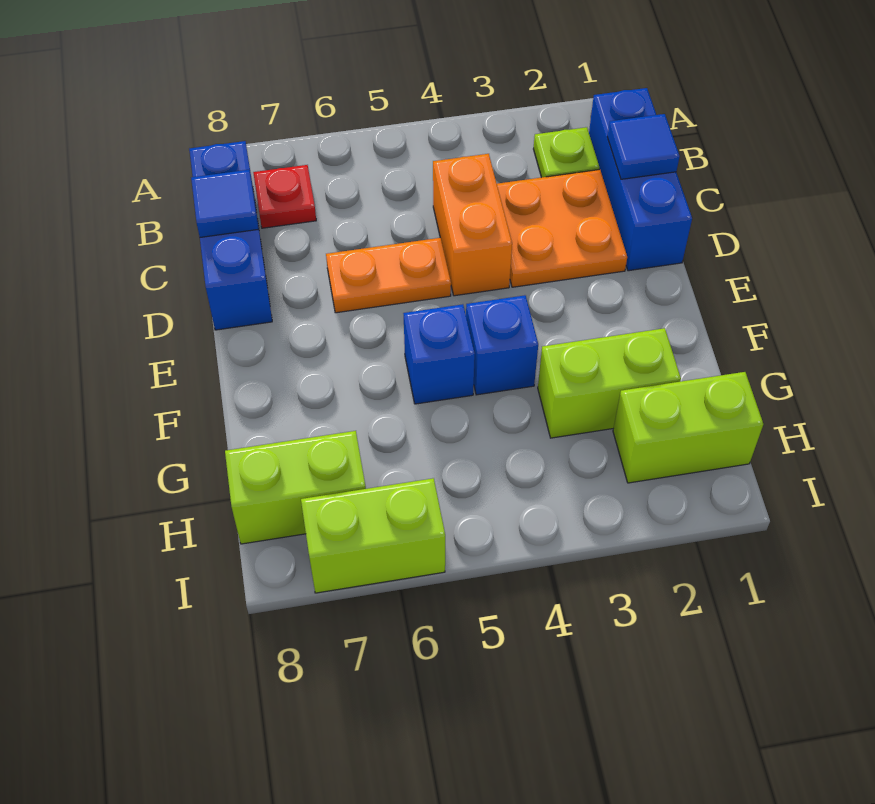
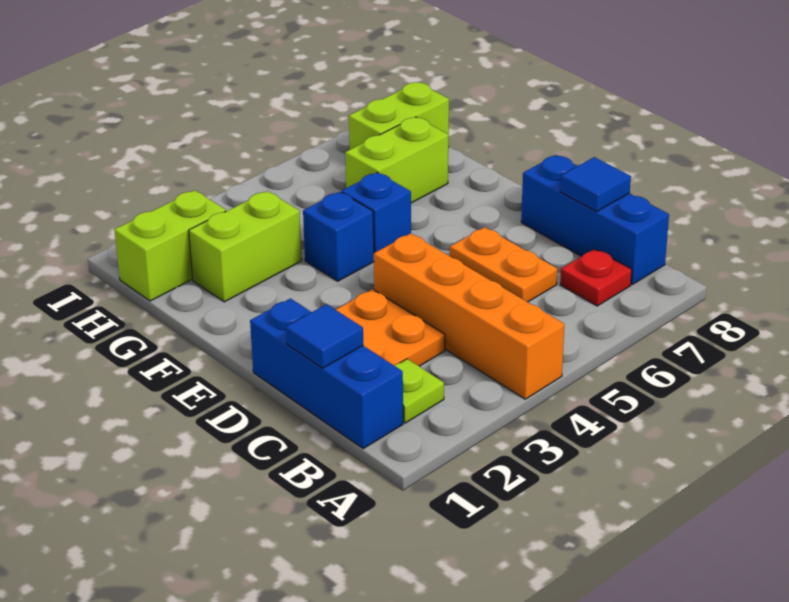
orange brick C4:D4 level 1 -> orange brick A4:D4 level 1
orange plate D5:D6 level 1 -> orange plate C6:D6 level 1
lime brick I6:I7 level 1 -> lime brick G6:G7 level 1

